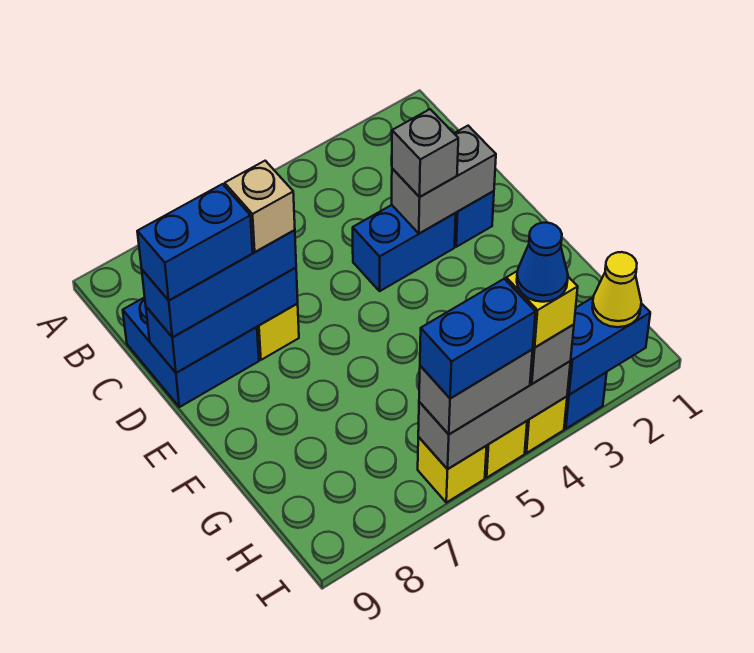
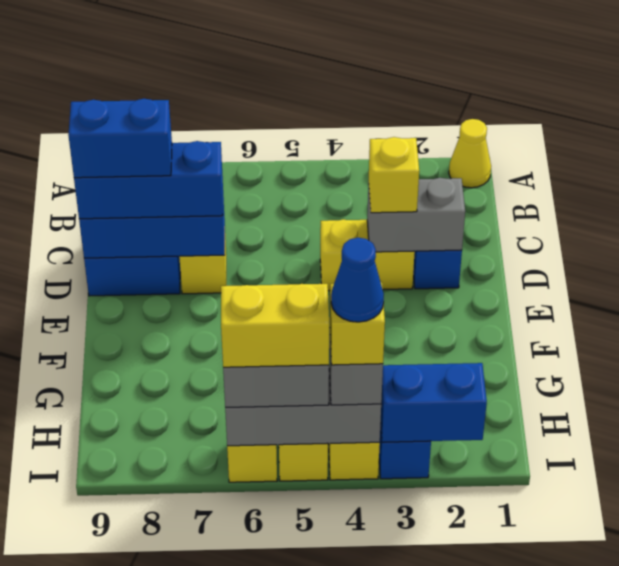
blue brick D3:D4 level 1 -> yellow brick D3:D4 level 1
grey brick D3 level 3 -> yellow brick D3 level 3
tan brick D7 level 4 -> none
yellow cone I2 level 3 -> yellow cone A1 level 1
blue brick I5:I6 level 4 -> yellow brick I5:I6 level 4

